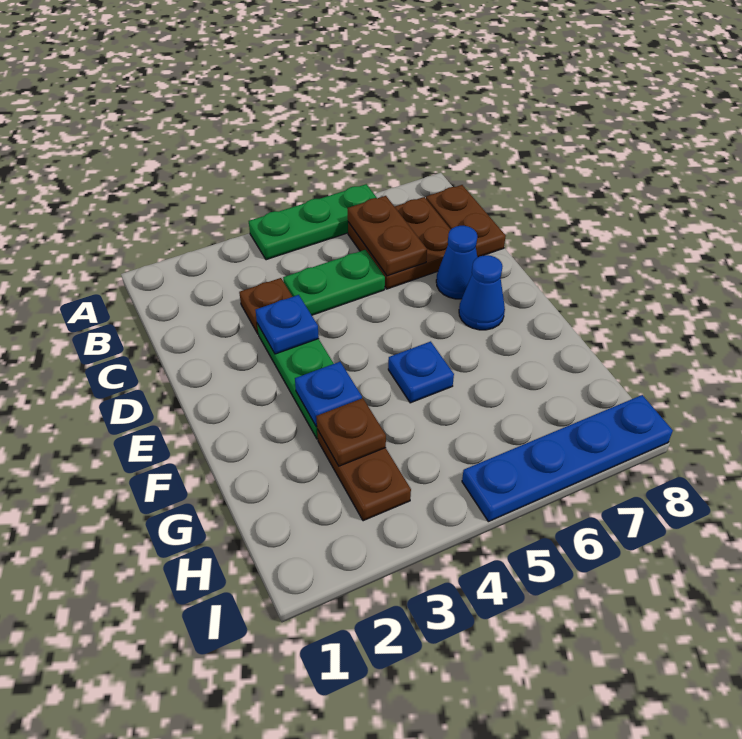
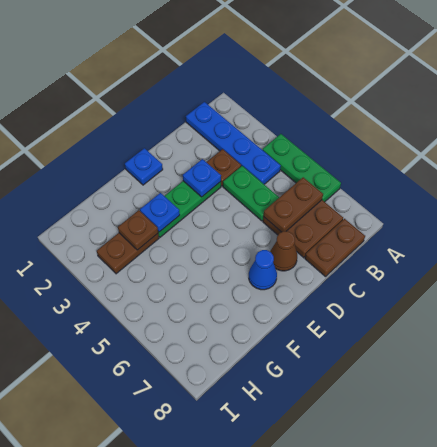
blue cone D7 level 1 -> brown cone D7 level 1
blue plate F5 level 1 -> blue plate E1 level 1
blue plate I5:I8 level 1 -> blue plate B1:B4 level 1

